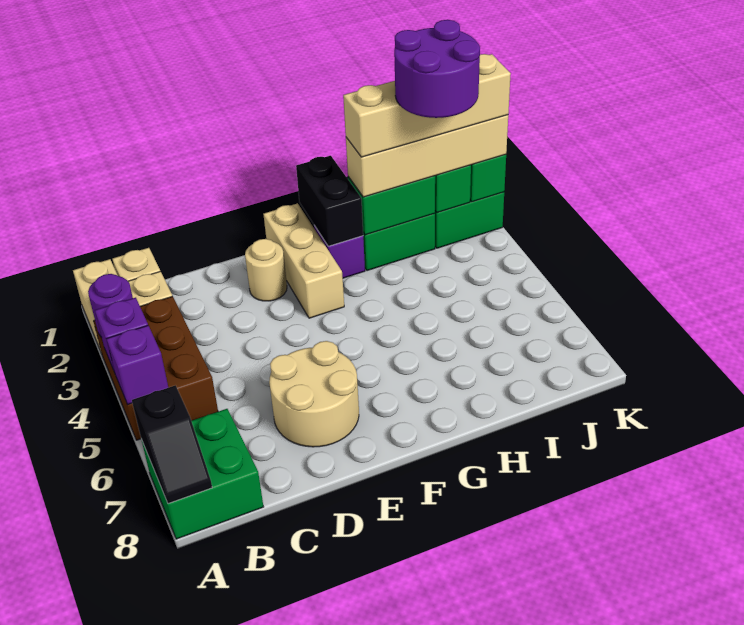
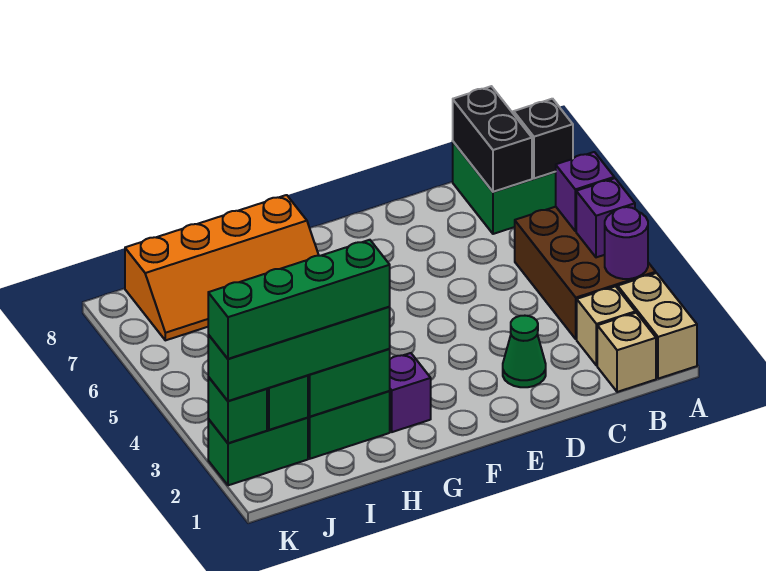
none -> green cone D2 level 1
tan round brick D6:E7 level 1 -> none
tan round brick E2 level 1 -> none
tan brick F1:F3 level 1 -> none
black brick G1:G2 level 2 -> black brick B7:B8 level 2
none -> orange slope G7:J8 level 1 top 8
tan brick H2:K2 level 3 -> green brick H2:K2 level 3
tan brick H2:K2 level 4 -> green brick H2:K2 level 4
purple round brick I2:J3 level 5 -> none

